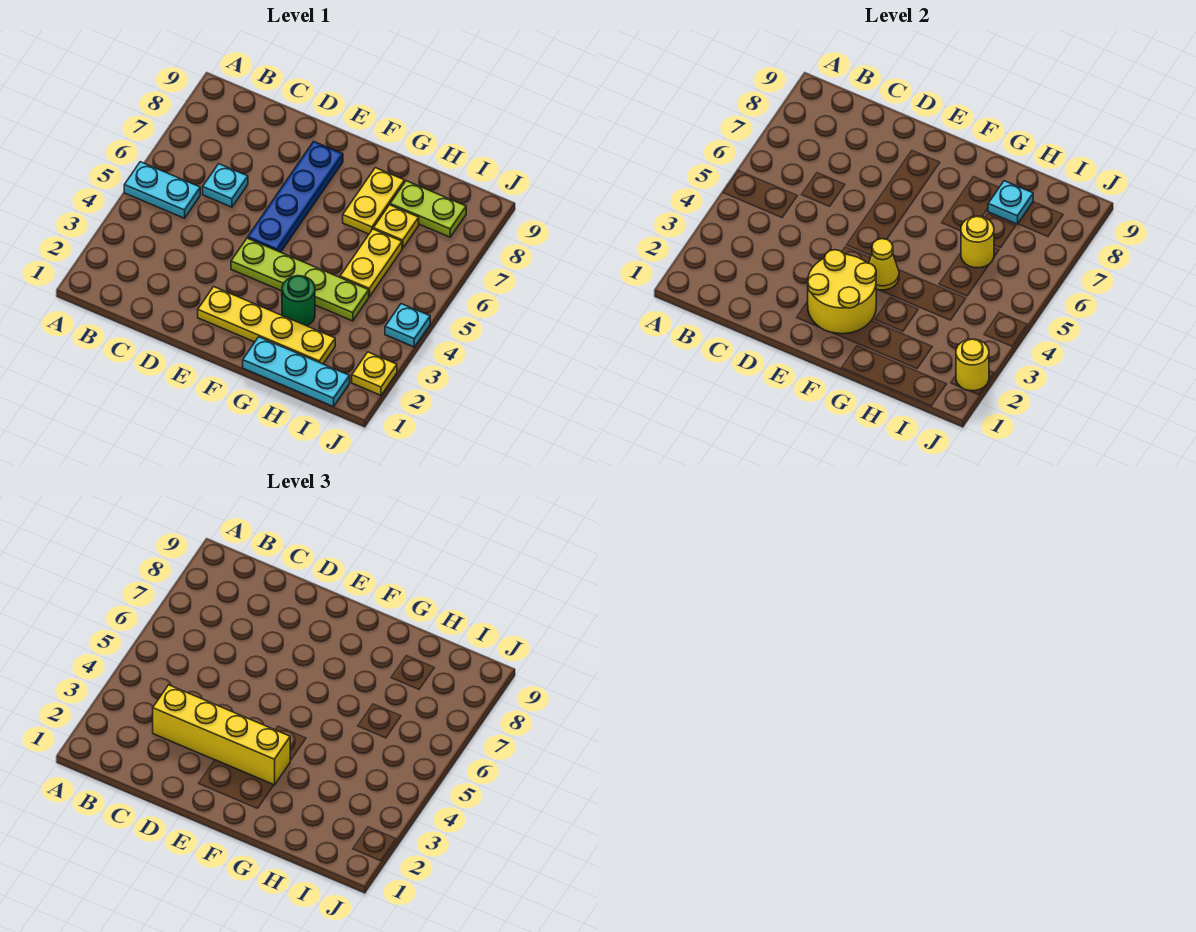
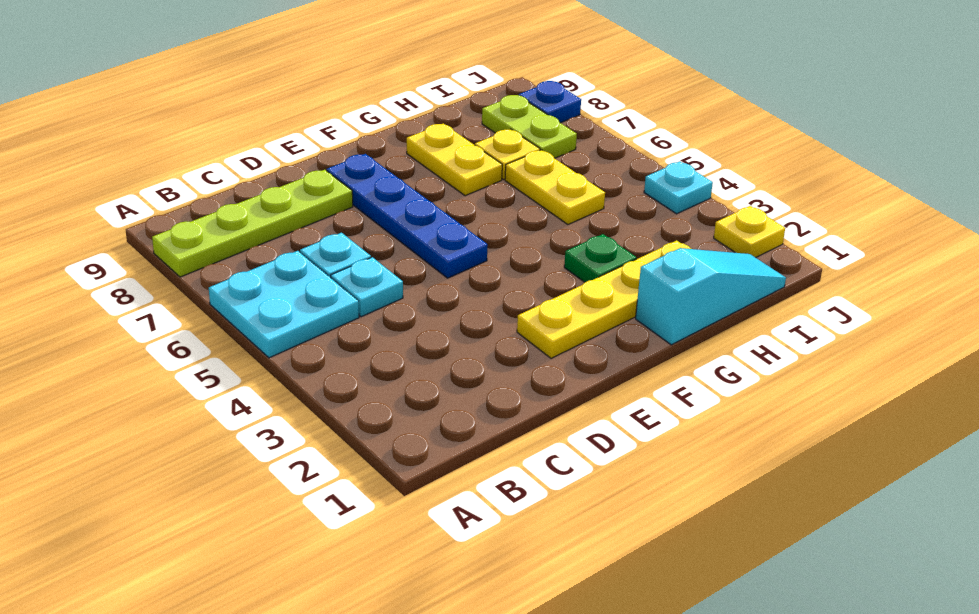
cyan plate A5:B5 level 1 -> cyan plate A5:B6 level 1
yellow brick C3:F3 level 3 -> none
yellow round brick E2:F3 level 2 -> none
lime plate E4:H4 level 1 -> lime plate A8:D8 level 1
yellow cone F4 level 2 -> none
cyan plate G1:I1 level 1 -> cyan slope G1:I1 level 1 top G
green round brick G3 level 1 -> green plate G3 level 1
yellow round brick H6 level 2 -> none
lime plate H8:I8 level 1 -> lime plate I7:I8 level 1
cyan plate H8 level 2 -> cyan plate C5 level 1
yellow round brick J2 level 2 -> none
none -> blue plate J8 level 1

